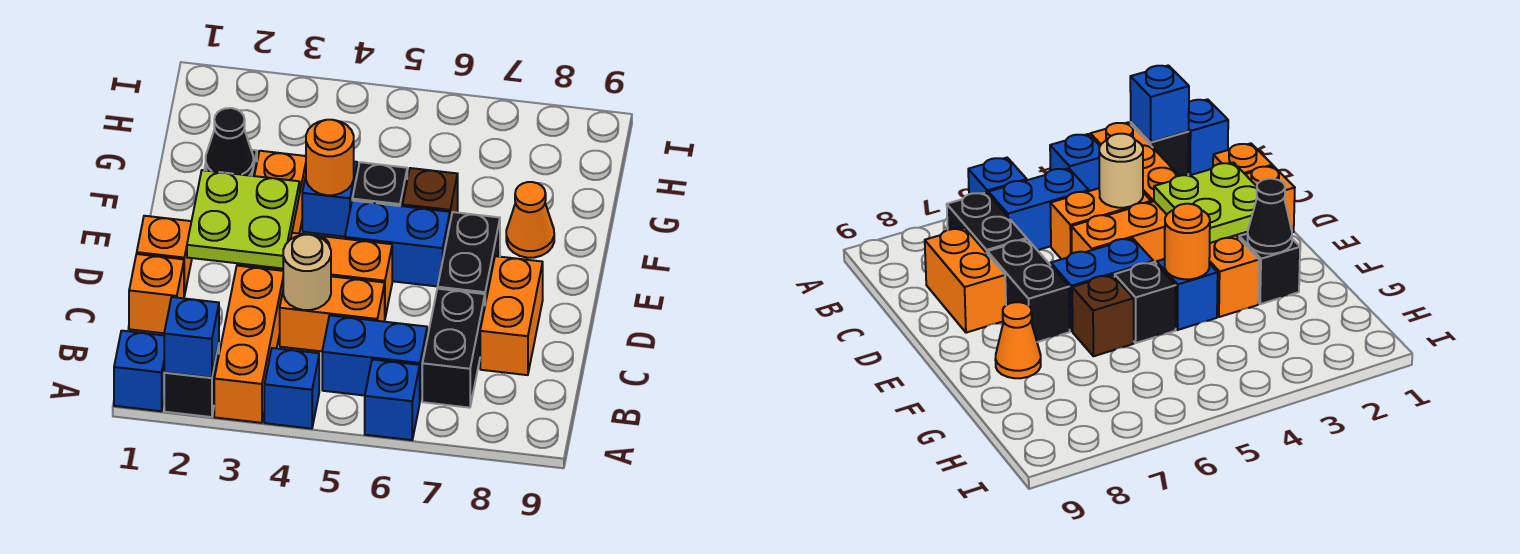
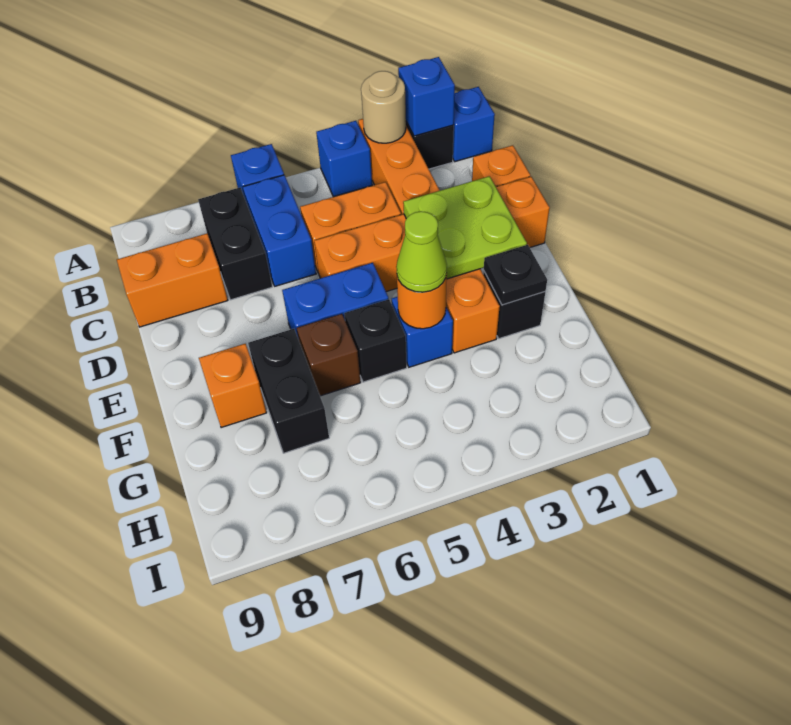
blue brick B5:B6 level 1 -> blue brick B6:C6 level 1
tan round brick C4 level 2 -> tan round brick A3 level 2
orange brick C8:D8 level 1 -> orange brick C8:C9 level 1
black brick D7:E7 level 1 -> black brick F7:G7 level 1
black cone F2 level 2 -> black plate F2 level 2
none -> lime cone F4 level 3
orange cone F8 level 1 -> orange brick F8 level 1

